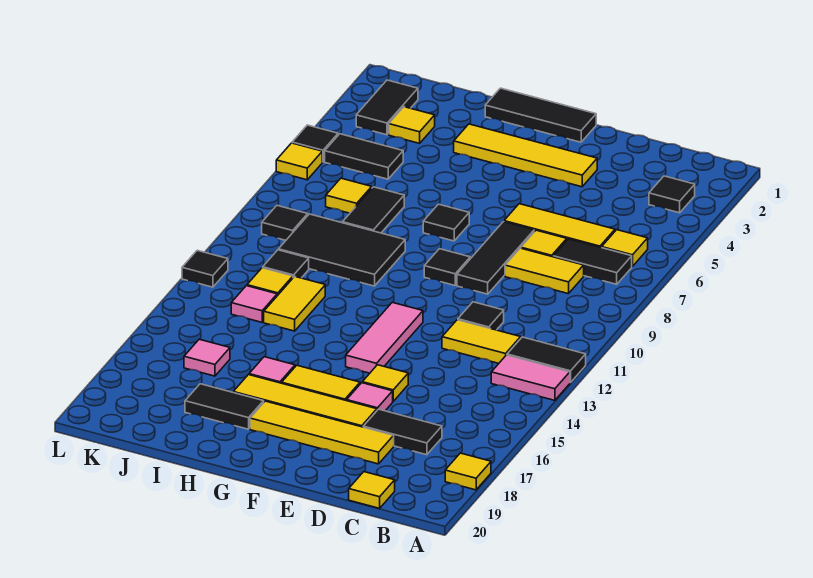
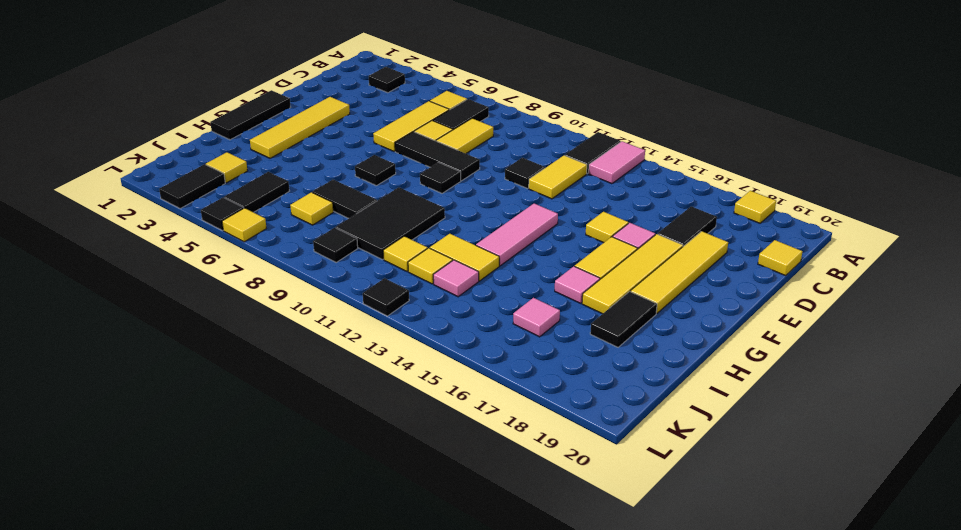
pink tile F12:F14 level 1 -> pink tile F13:H13 level 1
black tile J11 level 1 -> yellow tile J11 level 1
black tile K2:K3 level 1 -> black tile K3:L3 level 1

